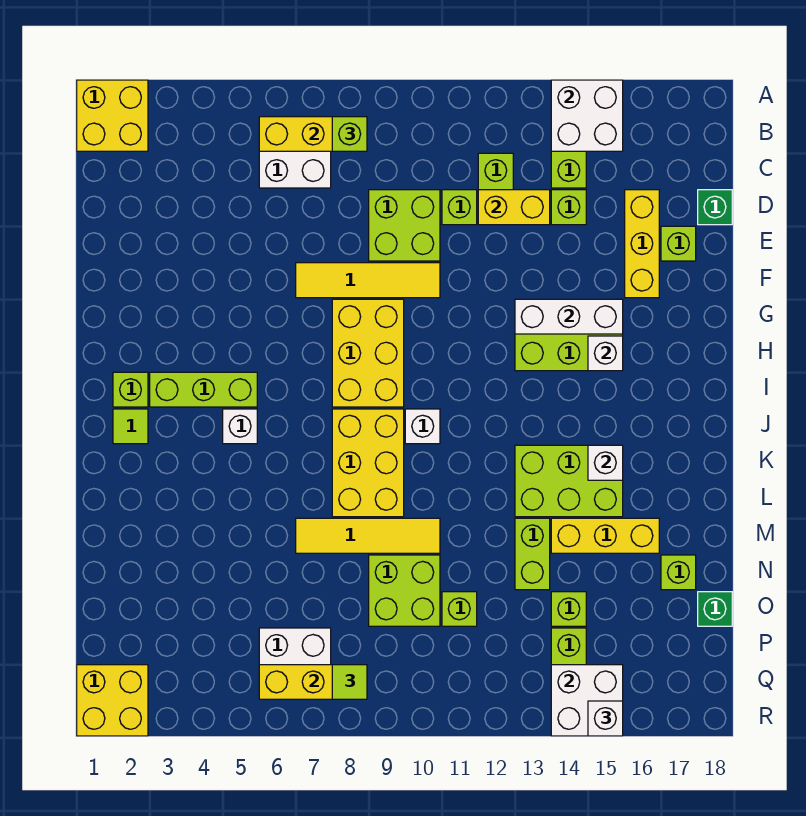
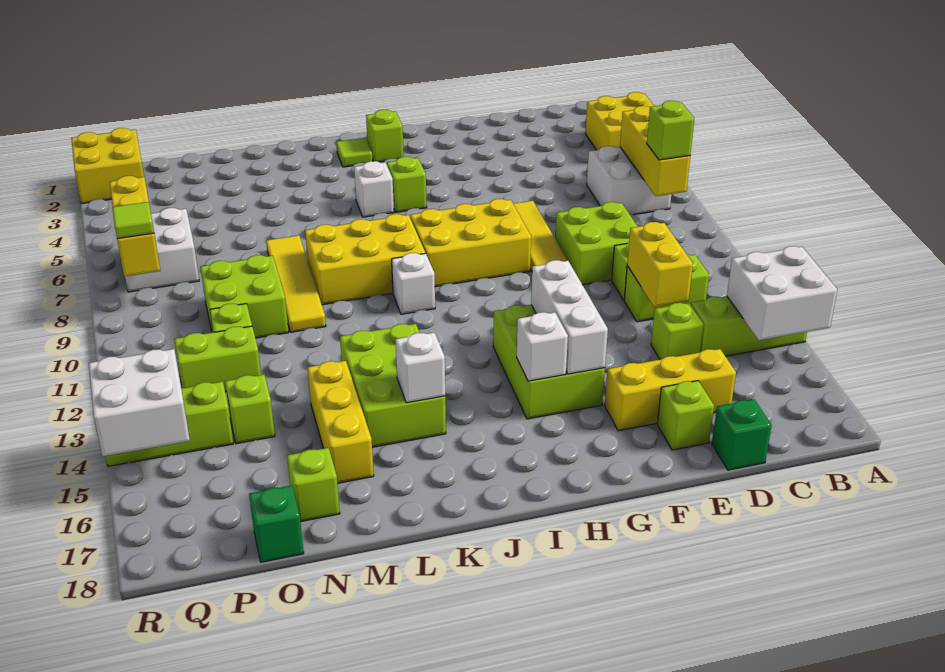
yellow brick A1:B2 level 1 -> yellow brick A3:B4 level 1
lime brick I3:I5 level 1 -> lime brick I5 level 1
lime brick M13:N13 level 1 -> lime brick O12:P12 level 1
white brick R15 level 3 -> none

